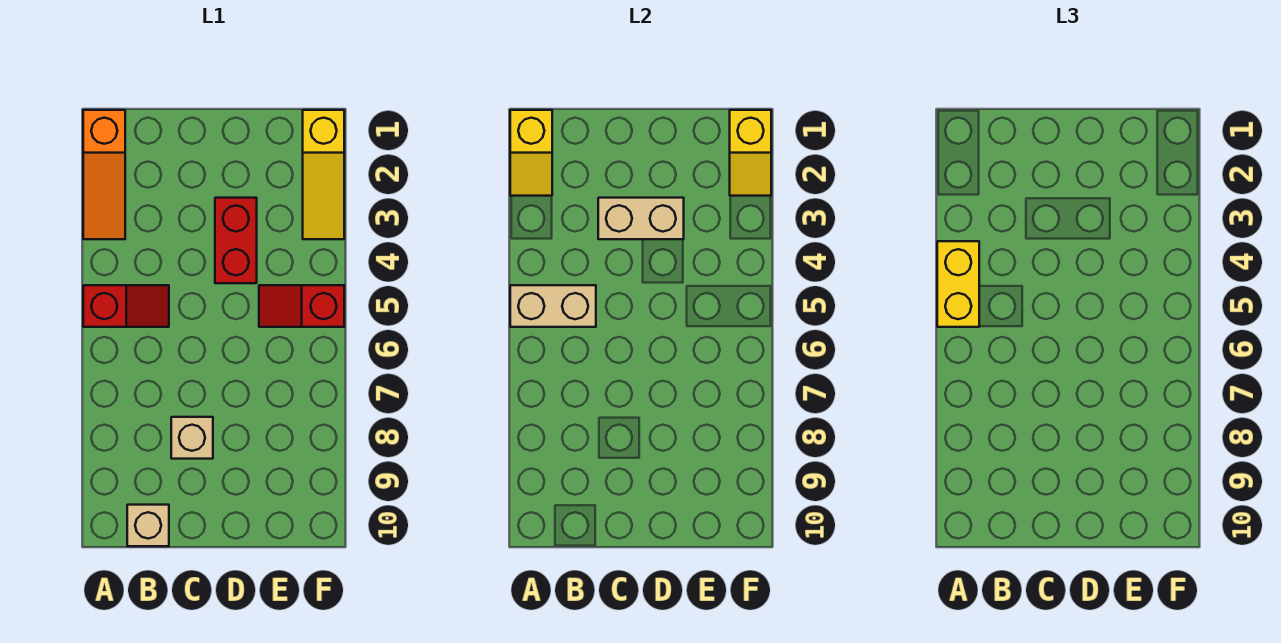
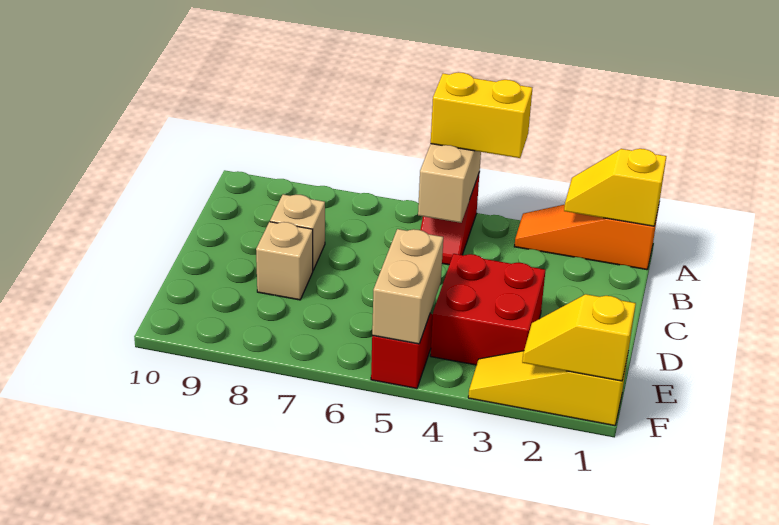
tan brick B10 level 1 -> tan brick D8 level 1
tan brick C3:D3 level 2 -> tan brick E5:F5 level 2
red brick D3:D4 level 1 -> red brick D3:E4 level 1

